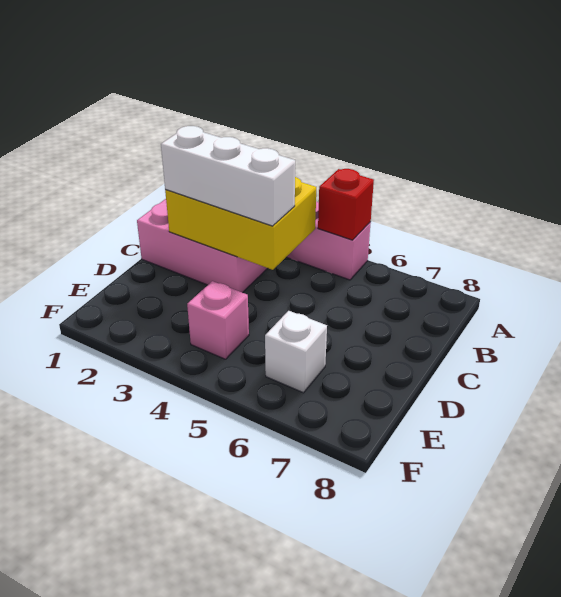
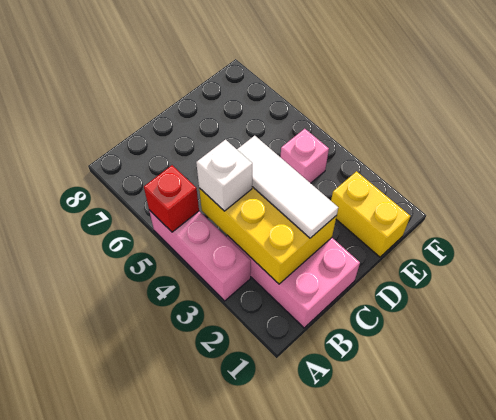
white brick C2:C4 level 3 -> white tile C2:C4 level 3
none -> yellow brick E1:E2 level 1
white brick E6 level 1 -> white brick B4 level 3

